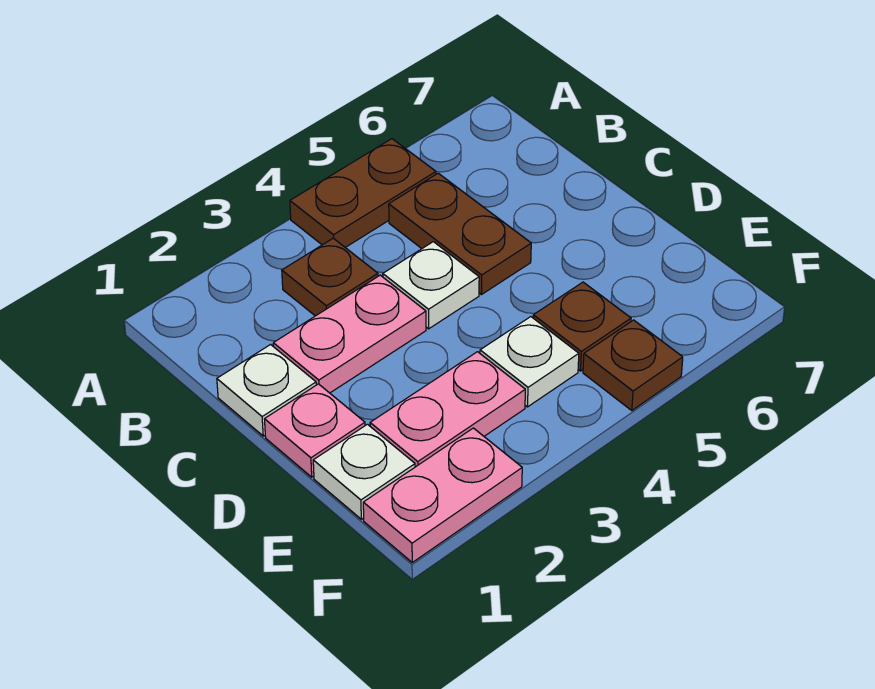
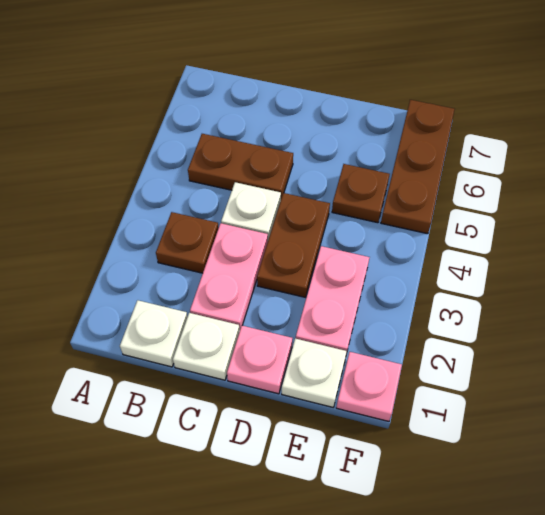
brown plate A4:A5 level 1 -> brown plate D3:D4 level 1
white plate E4 level 1 -> white plate B1 level 1
pink plate F1:F2 level 1 -> pink plate F1 level 1
brown plate F5 level 1 -> brown plate F5:F7 level 1

